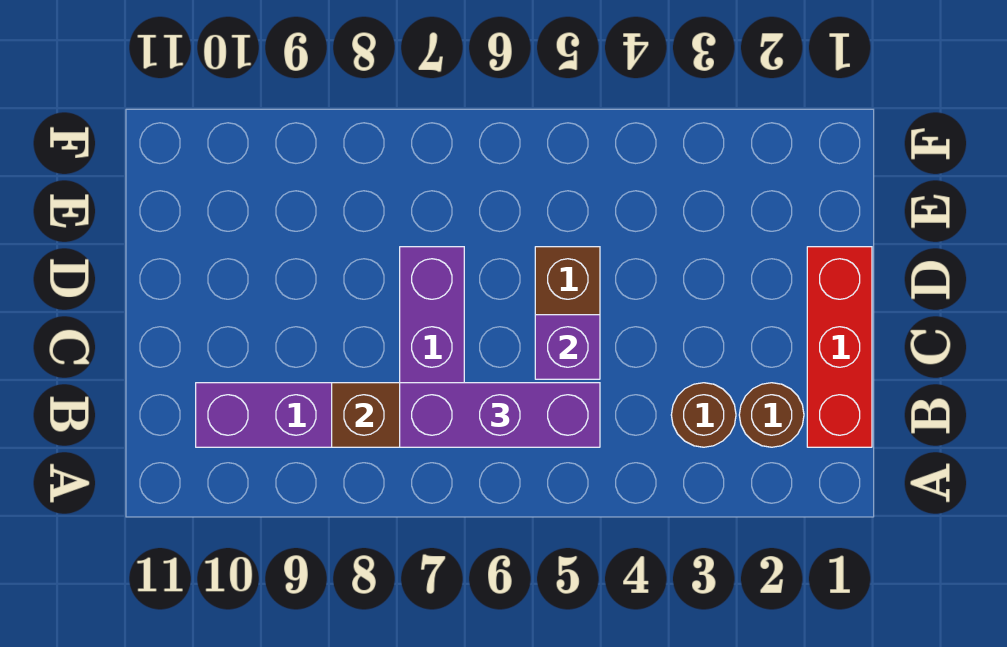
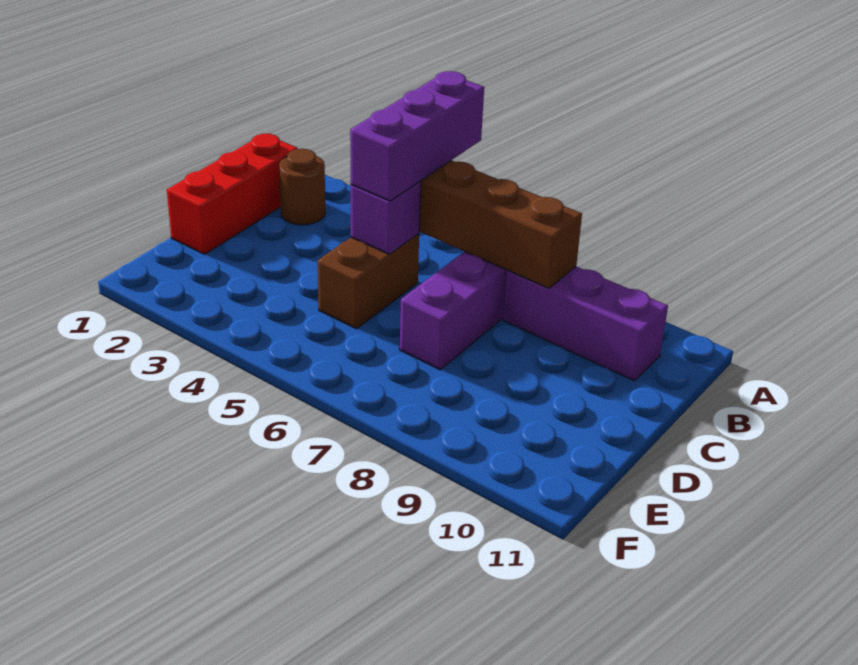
brown round brick B3 level 1 -> none
purple brick B5:B7 level 3 -> purple brick A5:C5 level 3

